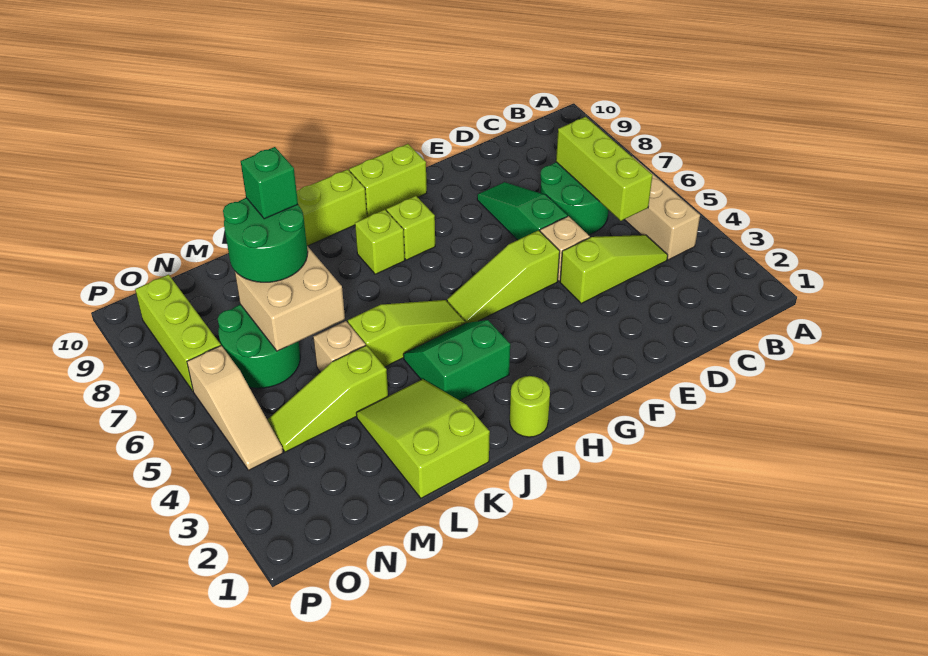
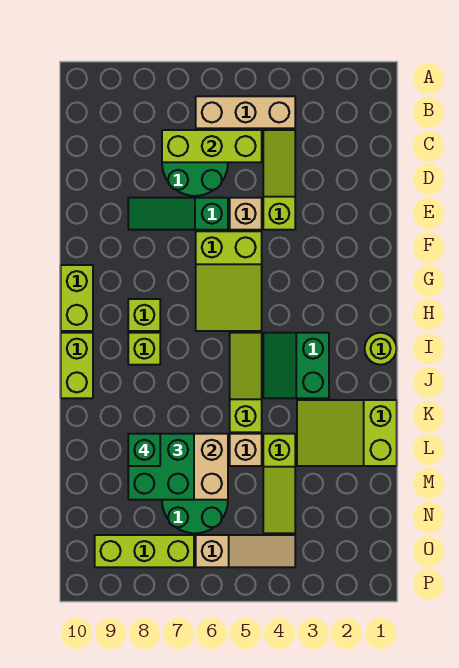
lime slope F5:H5 level 1 top F -> lime slope F5:H6 level 1 top F
green round brick L7:M8 level 3 -> green brick L7:M8 level 3

